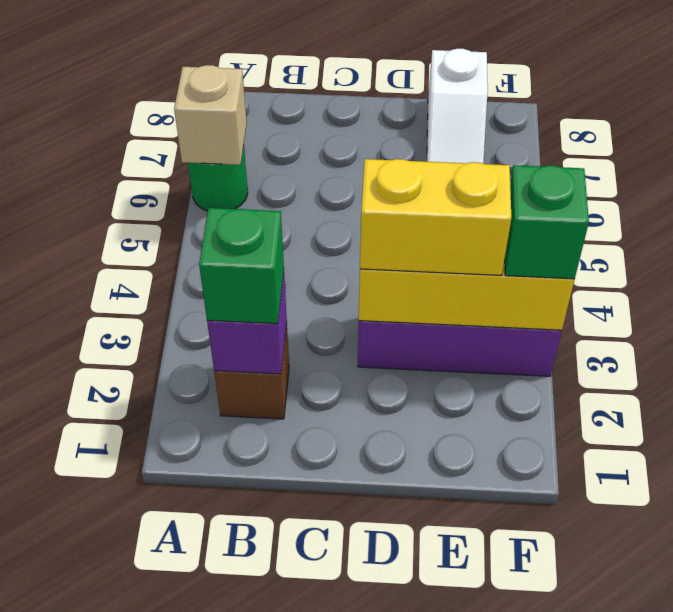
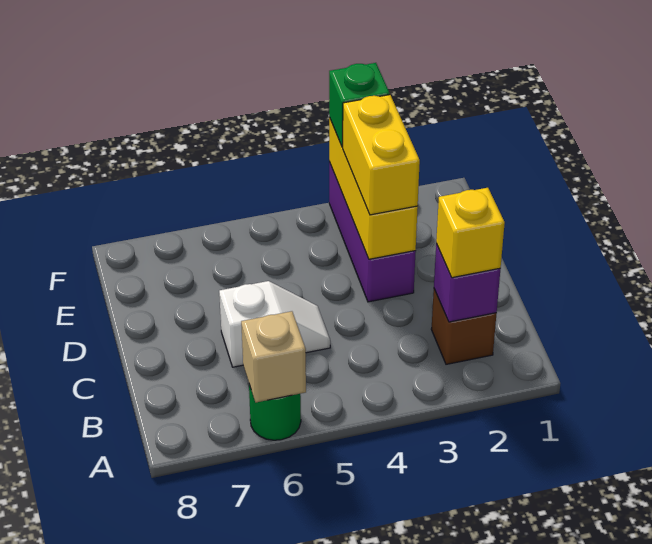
green brick B2 level 3 -> yellow brick B2 level 3
white slope E7:E8 level 1 top 8 -> white slope C5:C6 level 1 top 6

